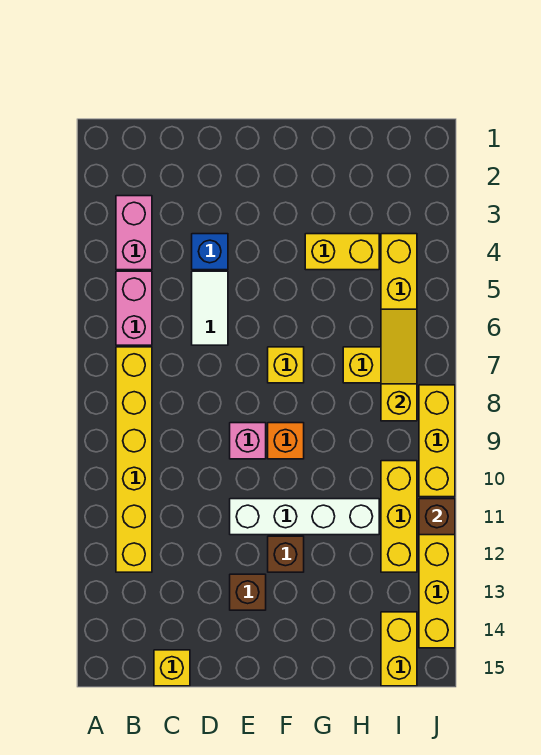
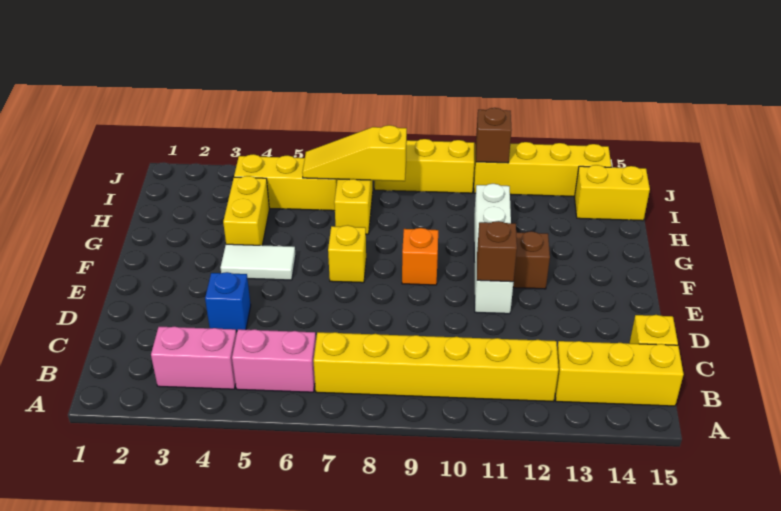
white tile D5:D6 level 1 -> white tile F4:F5 level 1
pink brick E9 level 1 -> none
brown brick E13 level 1 -> brown brick E11 level 2
yellow brick I10:I12 level 1 -> yellow brick B13:B15 level 1

